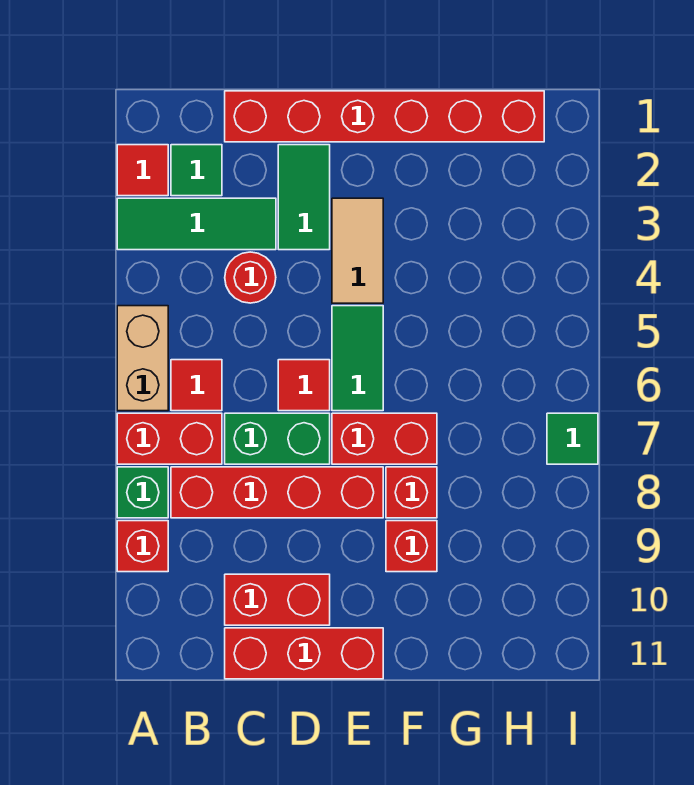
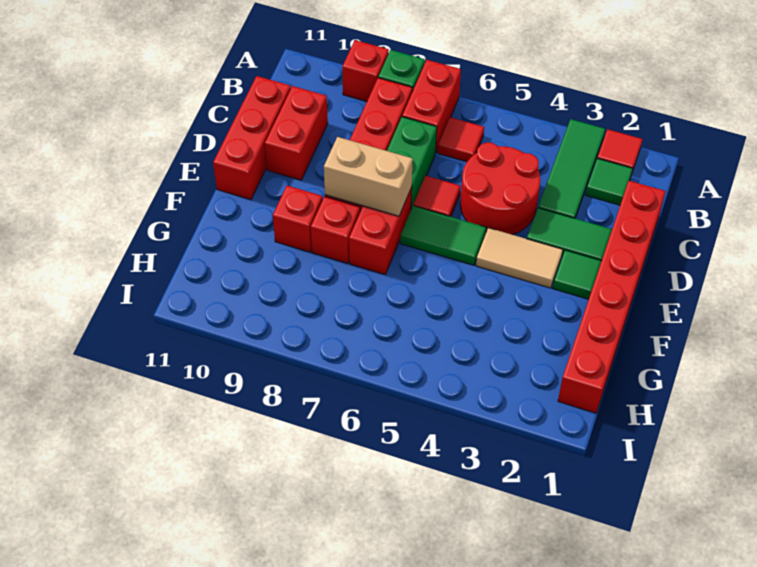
tan brick A5:A6 level 1 -> tan brick E7:E8 level 2
red round brick C4 level 1 -> red round brick C4:D5 level 1
green tile I7 level 1 -> green tile E2 level 1

